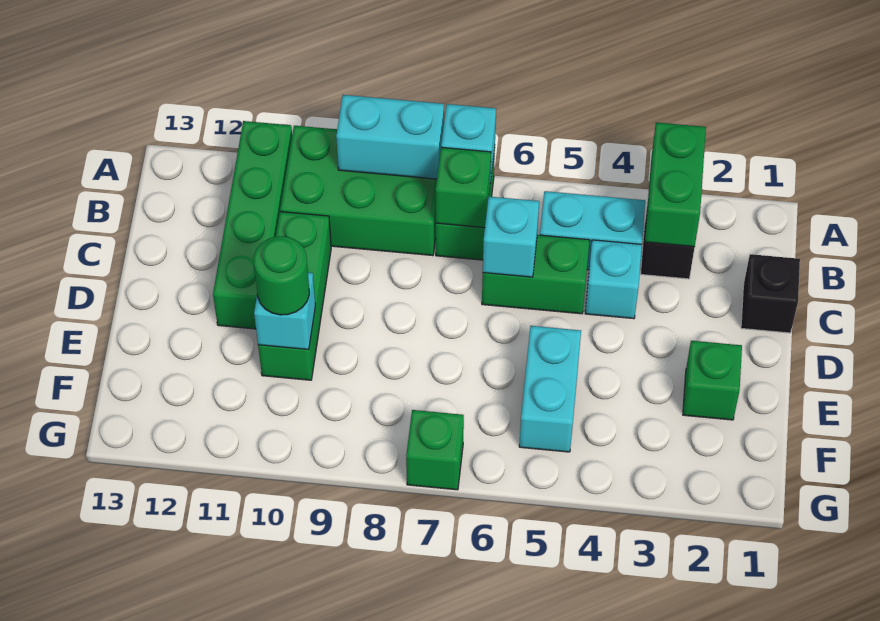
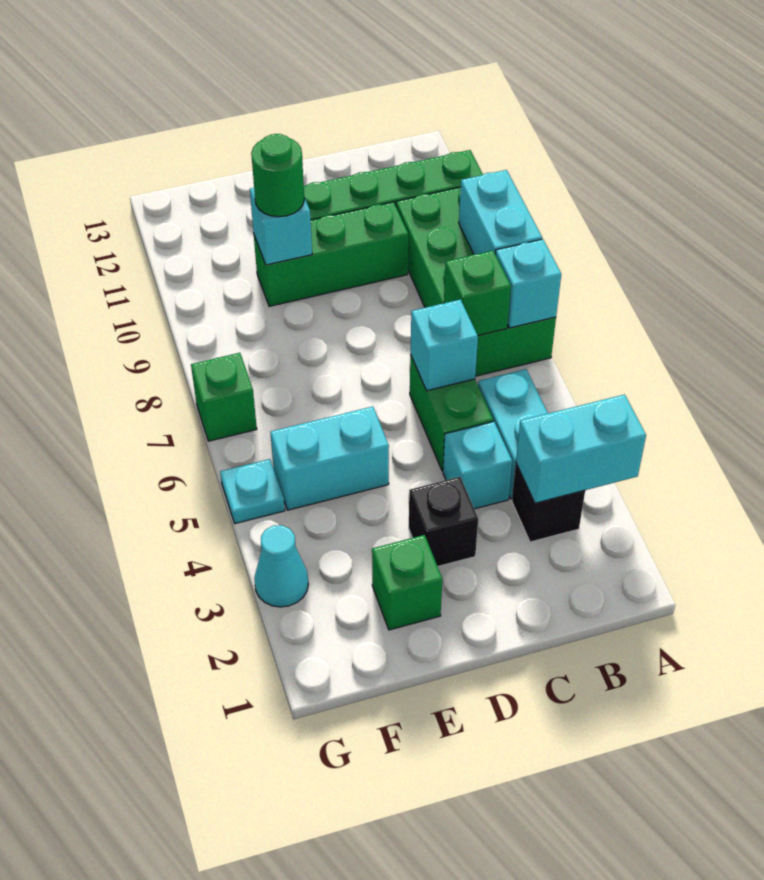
green brick A3:B3 level 2 -> cyan brick A3:B3 level 2
black brick C1 level 1 -> black brick D3 level 1
none -> cyan cone G3 level 1
none -> cyan plate G5 level 1

